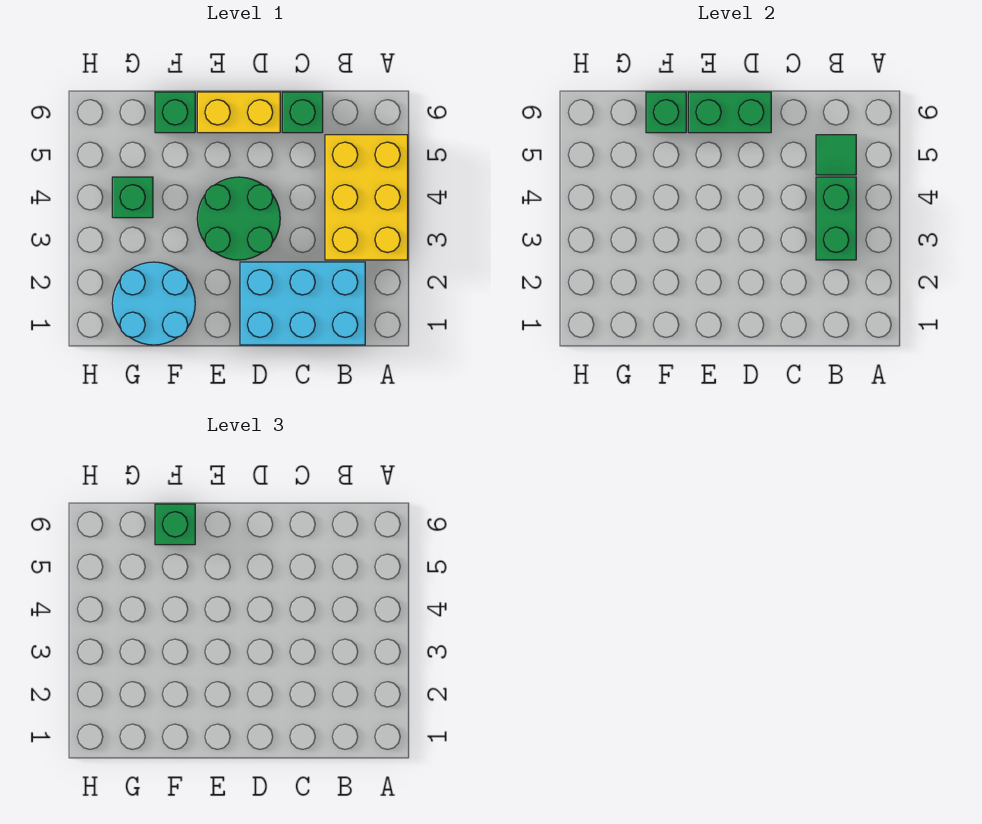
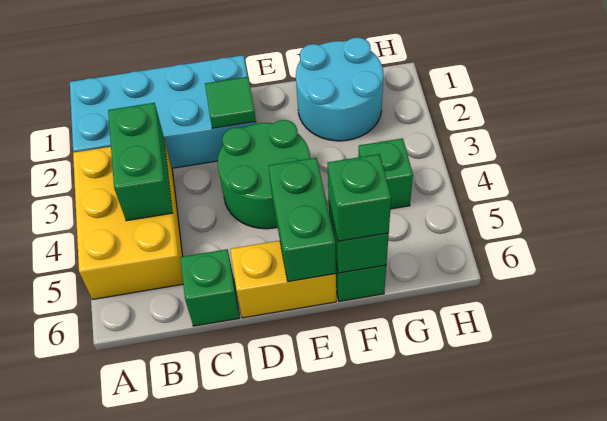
cyan brick B1:D2 level 1 -> cyan brick A1:D2 level 1
green tile B5 level 2 -> green tile D2 level 2
green brick D6:E6 level 2 -> green brick E5:E6 level 2

